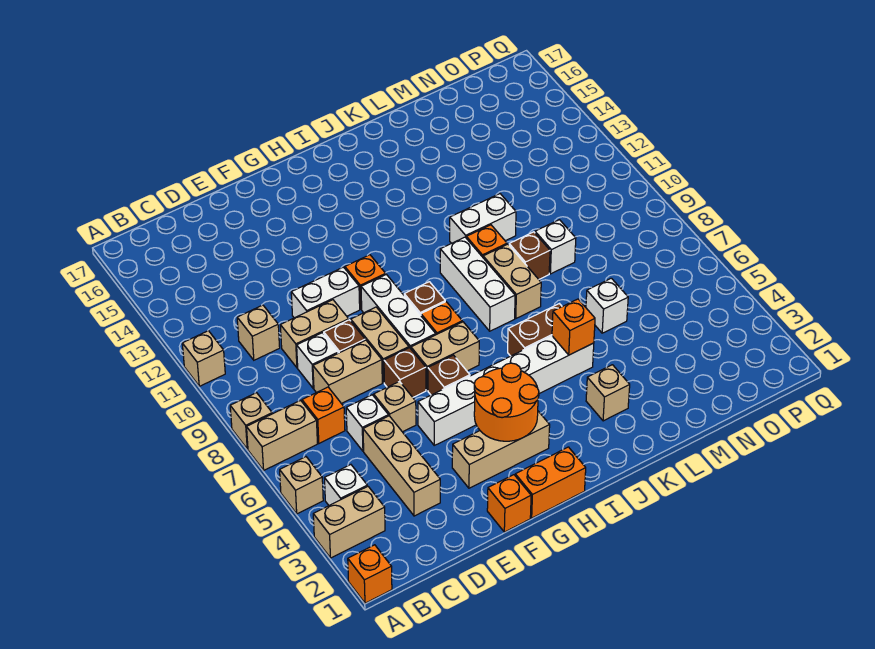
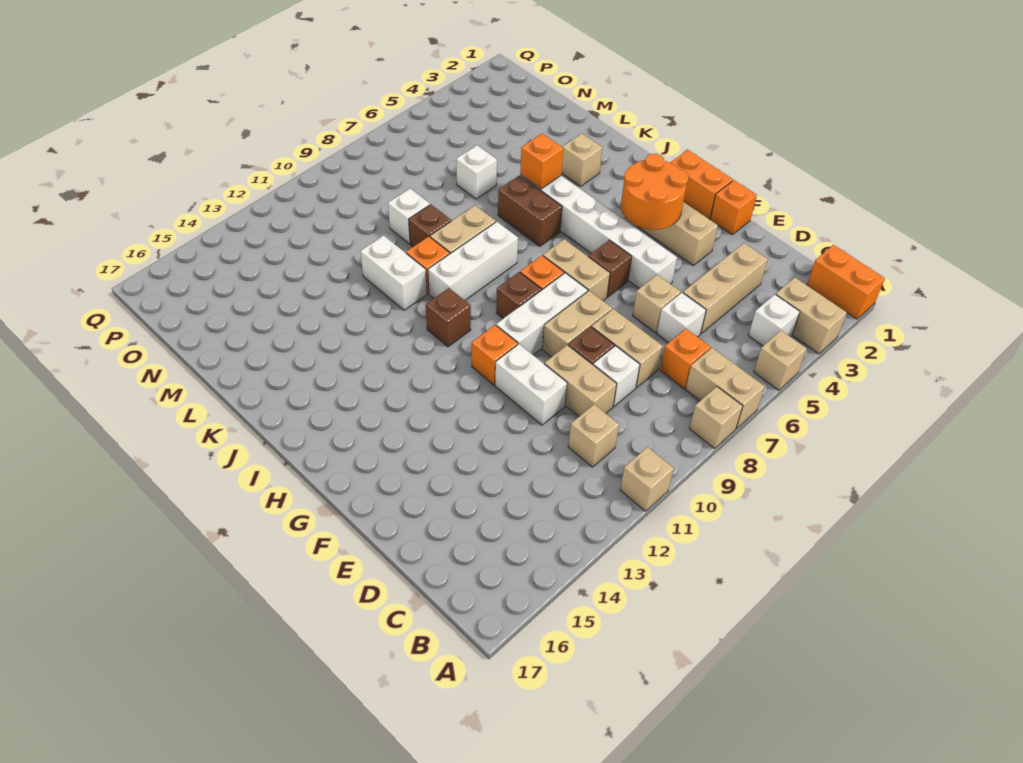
orange brick A1 level 1 -> orange brick A1:B1 level 1
brown brick F7 level 1 -> brown brick I11 level 1

